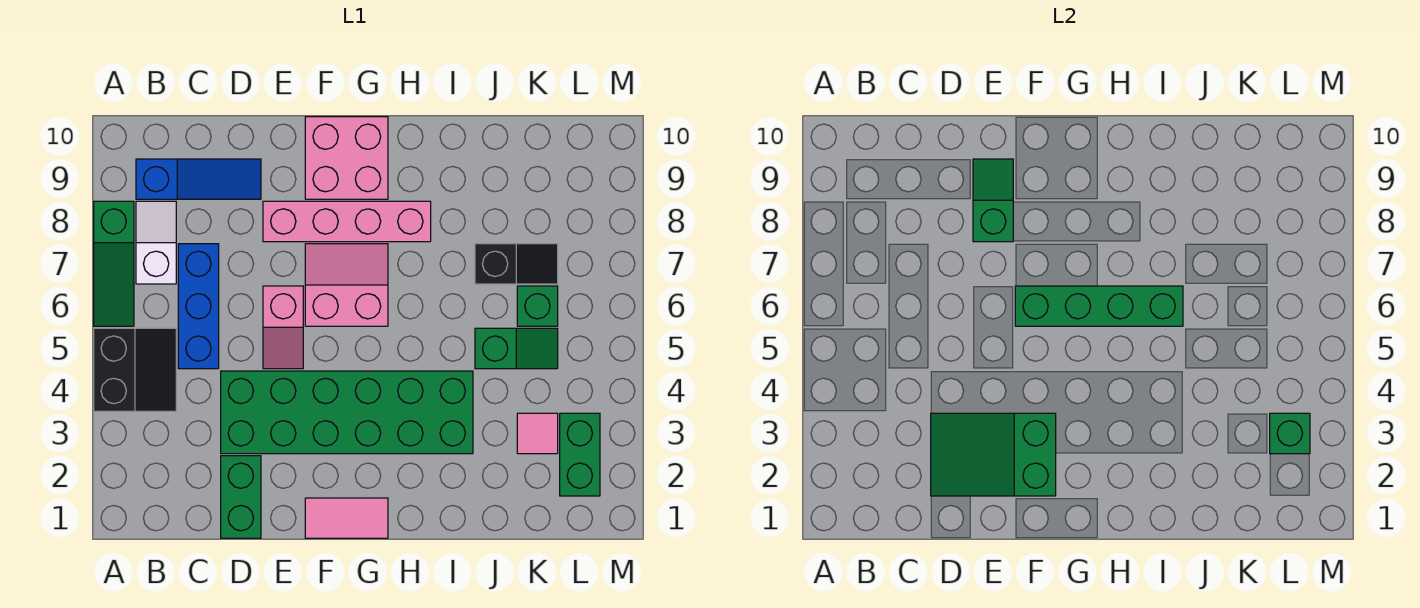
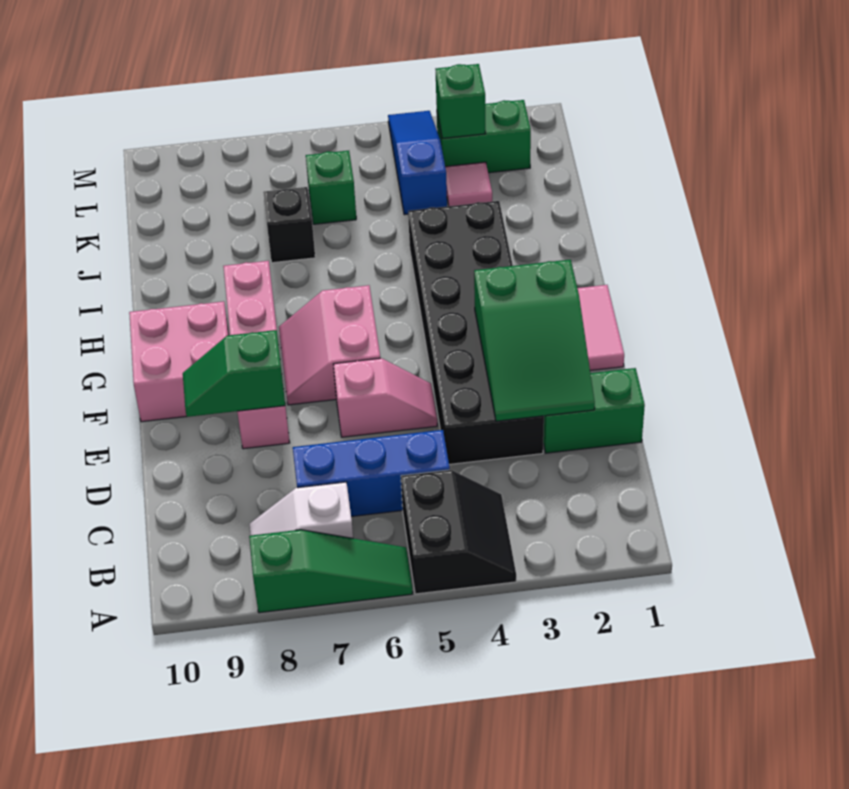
black slope A4:B5 level 1 top A -> black slope A4:B5 level 1 top 5
blue slope B9:D9 level 1 top B -> blue slope K4:M4 level 1 top K
green brick D3:I4 level 1 -> black brick D3:I4 level 1
green brick F6:I6 level 2 -> none
green slope J5:K5 level 1 top J -> none

